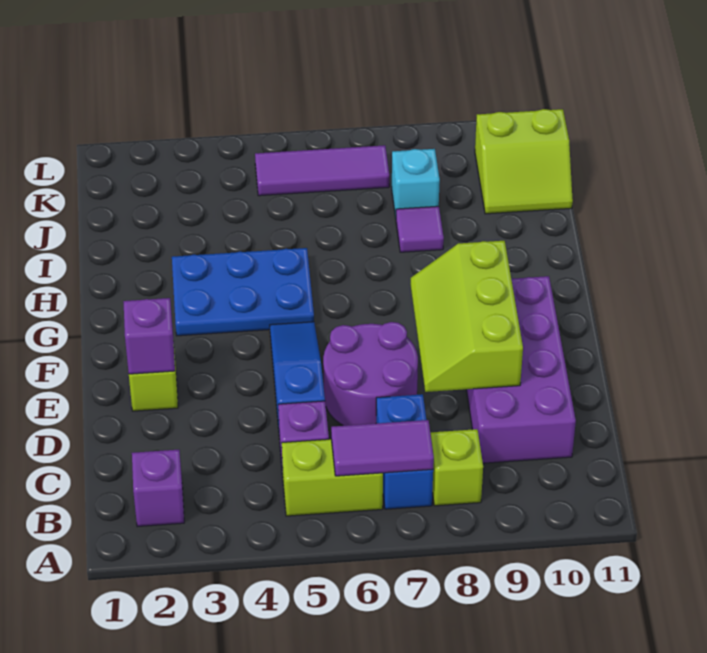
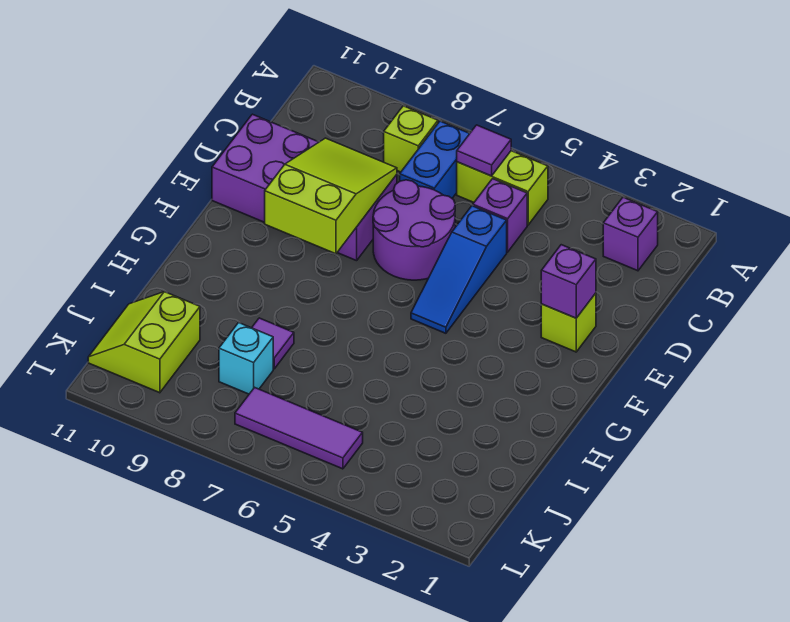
purple tile B6:B7 level 2 -> purple tile B6 level 2
purple brick C9:F10 level 1 -> purple brick D8:E11 level 1
lime slope D8:F9 level 2 top 9 -> lime slope D8:F9 level 2 top F
blue plate G3:H5 level 1 -> none
lime slope J10:K11 level 1 top K -> lime slope J10:K11 level 1 top 10

